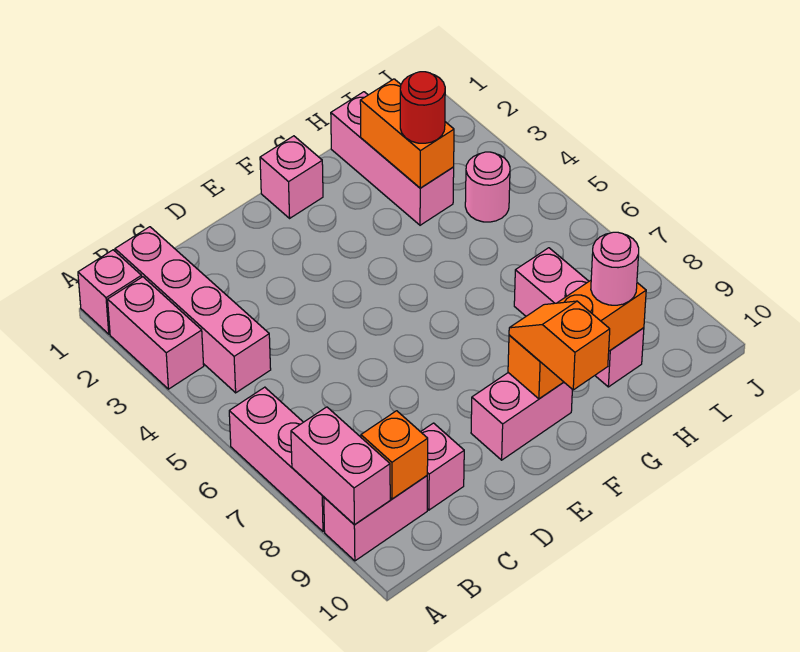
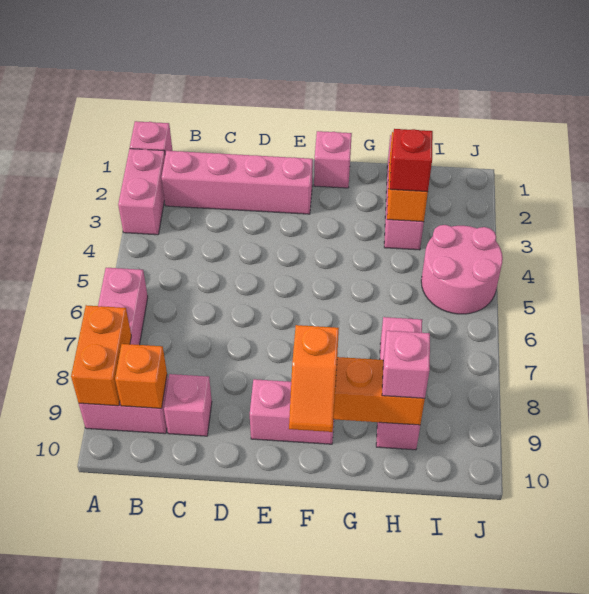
pink brick A8:A9 level 2 -> orange brick A8:A9 level 2
pink brick B1:B4 level 1 -> pink brick B2:E2 level 1
orange slope F9:F10 level 3 top 10 -> orange slope F9:F10 level 3 top 9
red round brick H3 level 3 -> red brick H3 level 3
pink round brick H9 level 3 -> pink brick H9 level 3
pink round brick I4 level 1 -> pink round brick I4:J5 level 1

